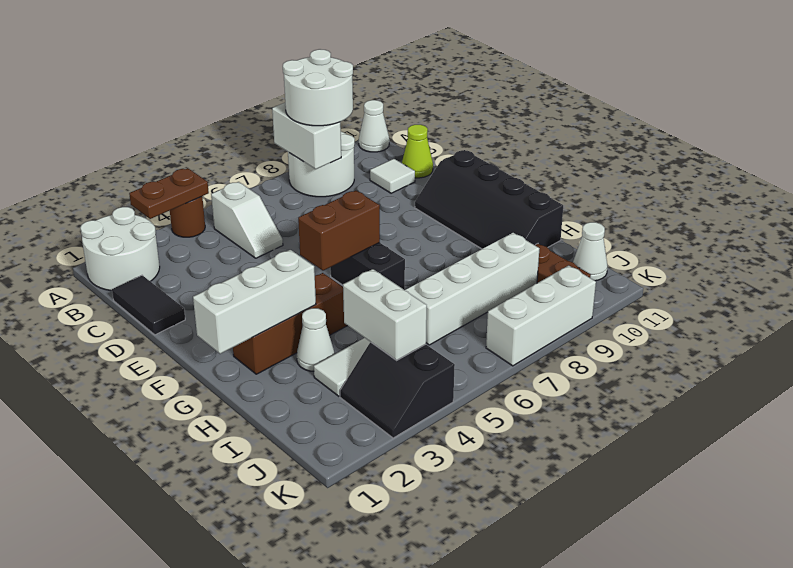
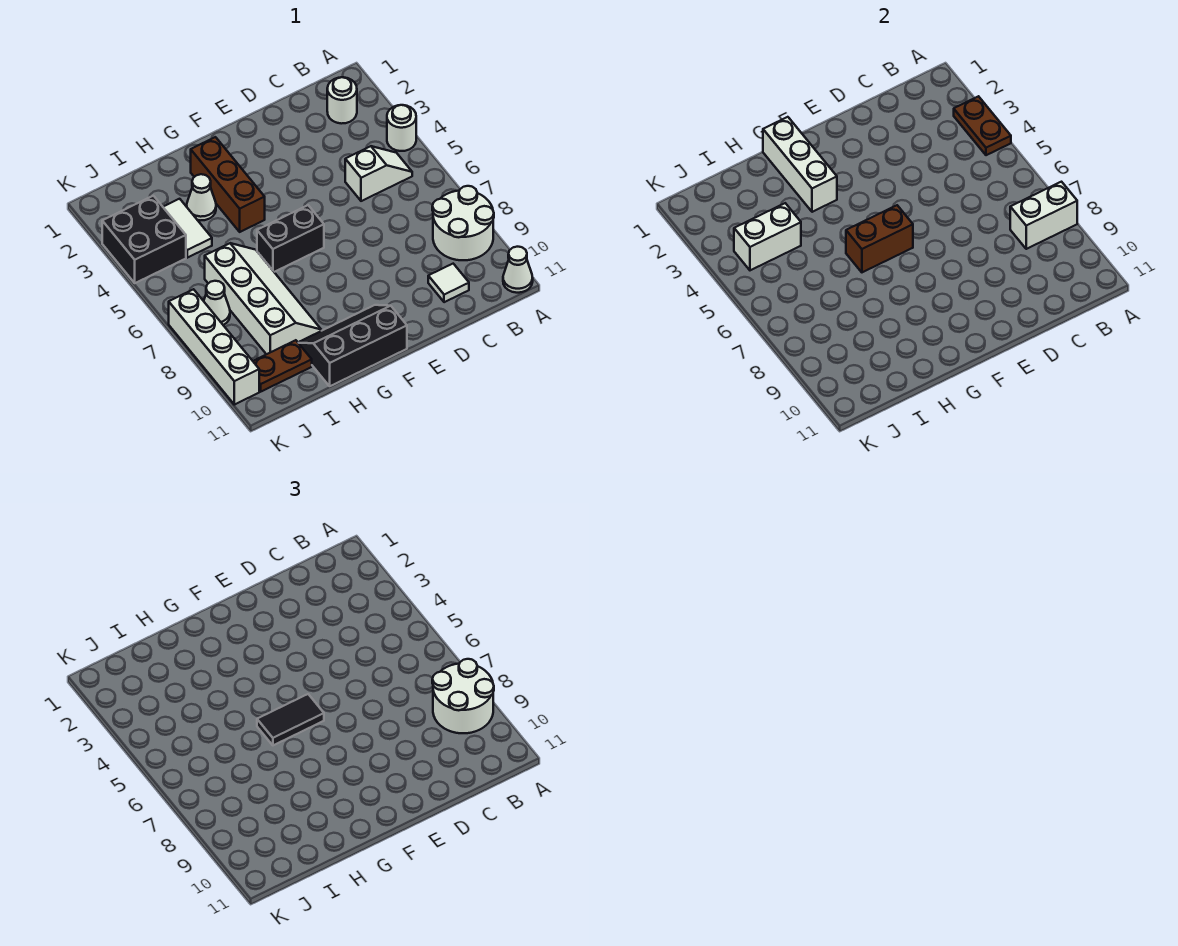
white round brick A1:B2 level 1 -> white round brick B2 level 1
brown round brick A4 level 1 -> white round brick A4 level 1
white slope B5:C5 level 1 top B -> white slope B5:C5 level 1 top C
black tile C1:D1 level 1 -> black tile F6:G6 level 3
lime cone C11 level 1 -> none
black slope E10:H11 level 1 top 11 -> black slope F10:H11 level 1 top 11
brown brick F5:F6 level 2 -> brown brick F6:G6 level 2
black slope J3:K4 level 1 top 4 -> black brick J3:K4 level 1
white cone J11 level 1 -> white cone J7 level 1
white brick K7:K9 level 1 -> white brick K7:K10 level 1

